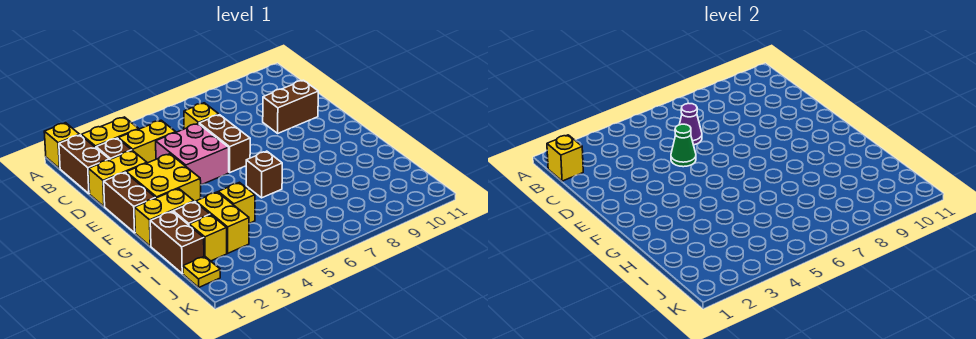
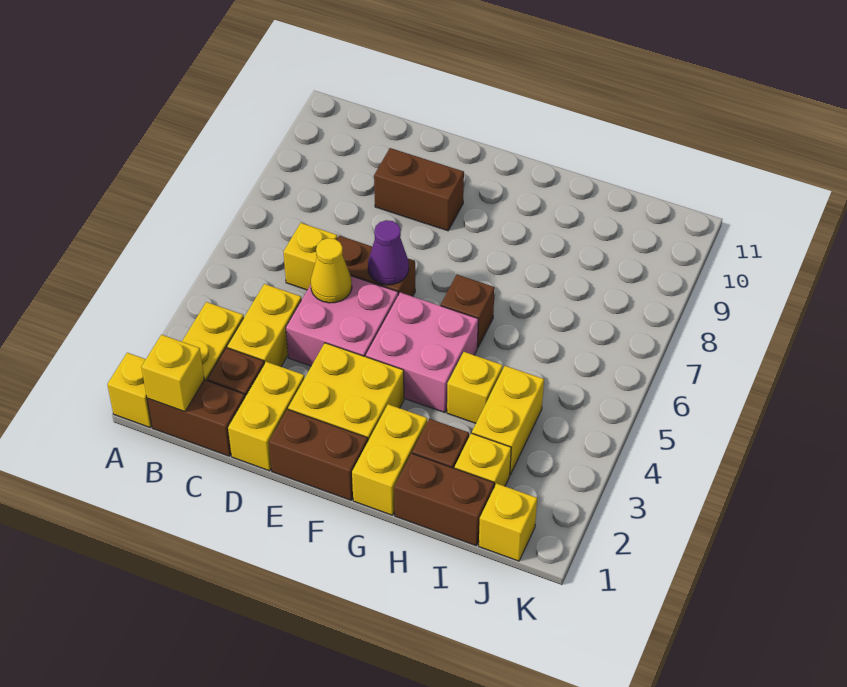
purple cone C6 level 2 -> purple cone E6 level 2
green cone D5 level 2 -> yellow cone D5 level 2
brown brick D9:D10 level 1 -> brown brick D9:E9 level 1
none -> pink brick F4:G5 level 1
yellow brick H3:I3 level 1 -> yellow brick I3:I4 level 1
yellow plate J1 level 1 -> yellow brick J1 level 1

